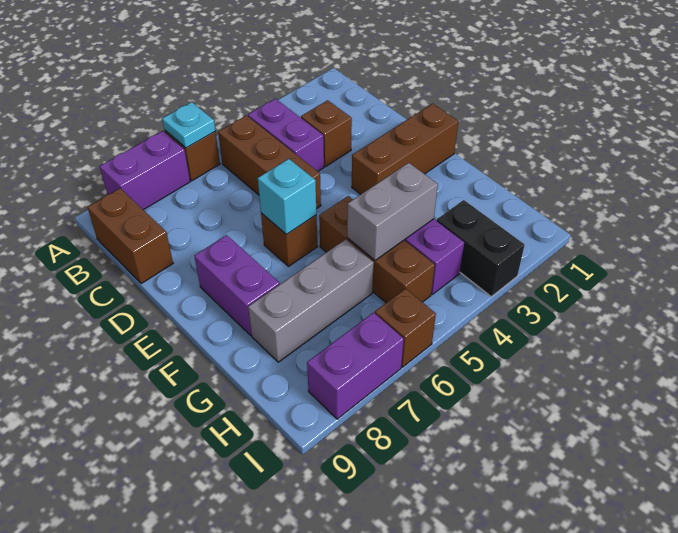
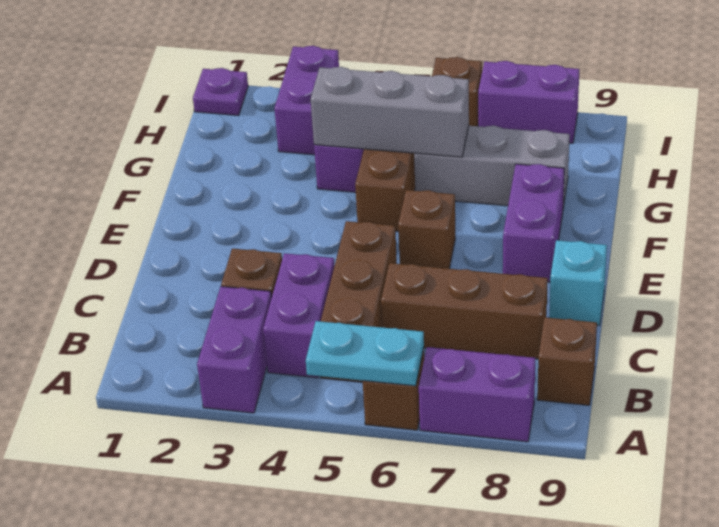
none -> purple brick A3:B3 level 1
cyan plate A6 level 2 -> cyan plate A5:A6 level 2
brown brick B9:C9 level 1 -> brown brick B9 level 1
brown brick E1:E3 level 1 -> brown brick C6:C8 level 1
cyan brick E6 level 2 -> cyan brick D9 level 1
grey brick G4:G5 level 2 -> grey brick G4:G6 level 2
black brick H3:I3 level 1 -> purple brick H3:I3 level 1
none -> purple plate I1 level 1

